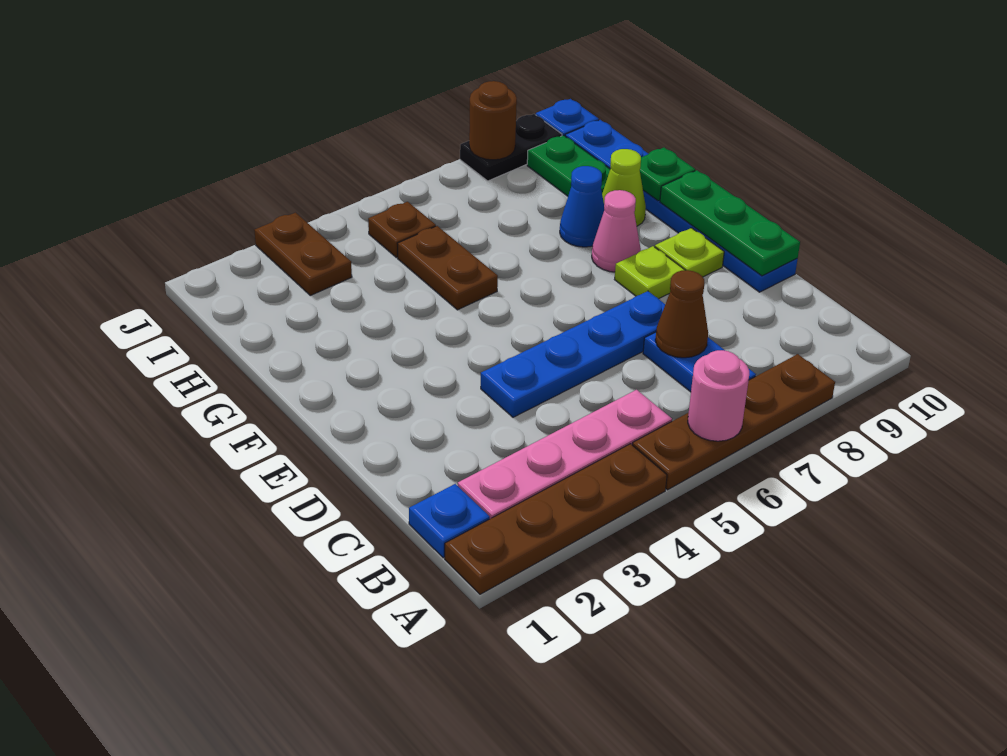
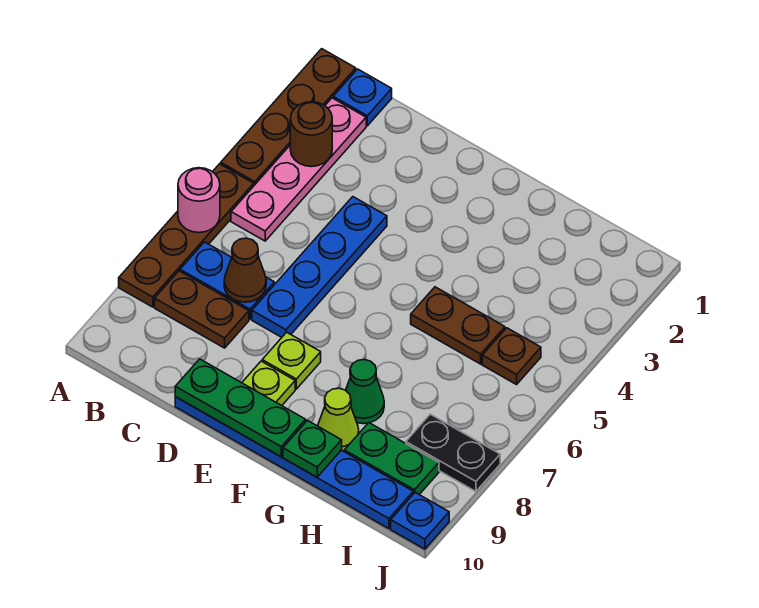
pink cone F8 level 1 -> none
blue cone G8 level 1 -> green cone G8 level 1
brown plate I3:J3 level 1 -> brown plate B8:C8 level 1
black plate J8:J9 level 1 -> black plate I8:J8 level 1
brown round brick J8 level 2 -> brown round brick B3 level 2

